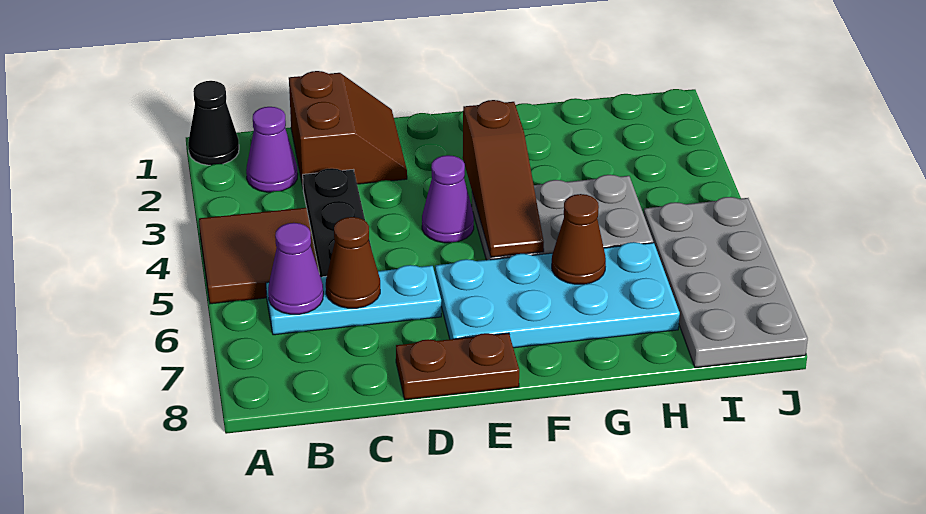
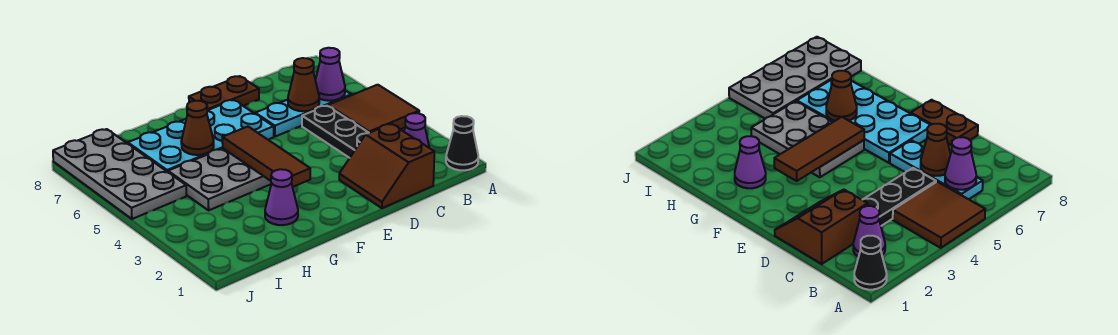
purple cone E4 level 1 -> purple cone G2 level 1
brown slope F3:F5 level 2 top 3 -> brown tile F3:F5 level 2

